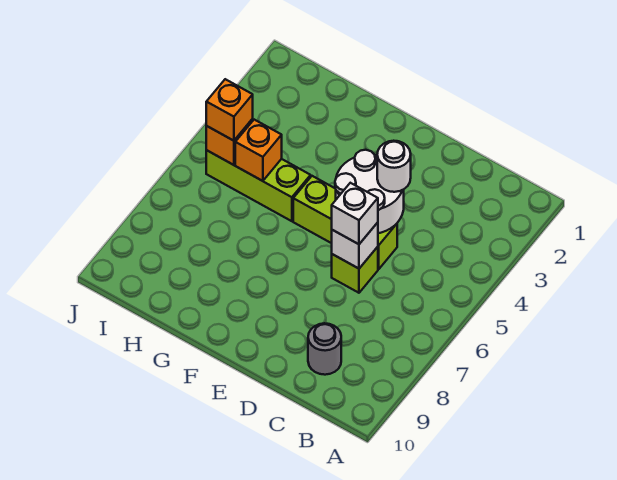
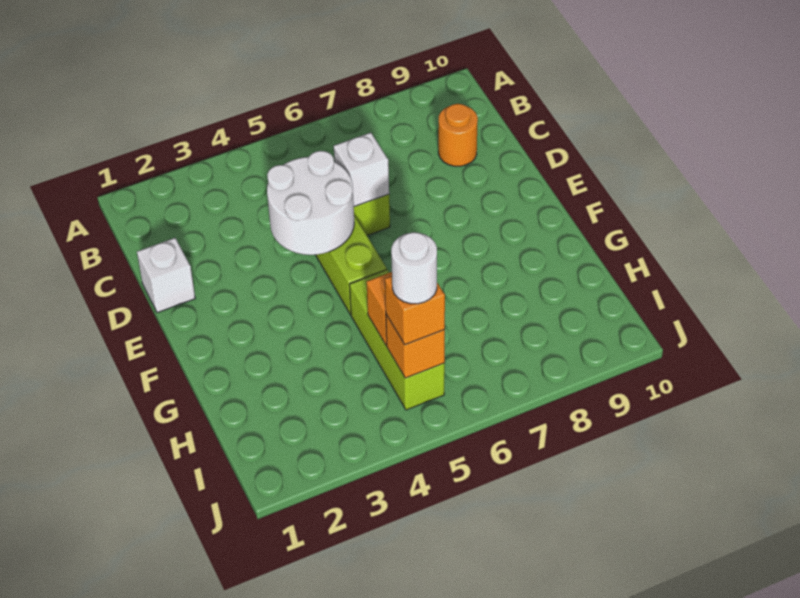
grey round brick C9 level 1 -> orange round brick C9 level 1
white round brick D4 level 3 -> white round brick I5 level 4
white brick D6 level 3 -> white brick D1 level 1

